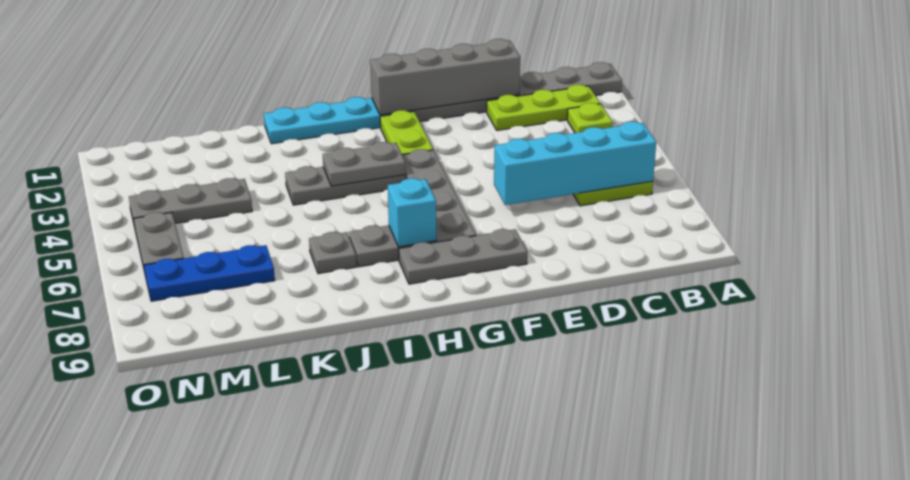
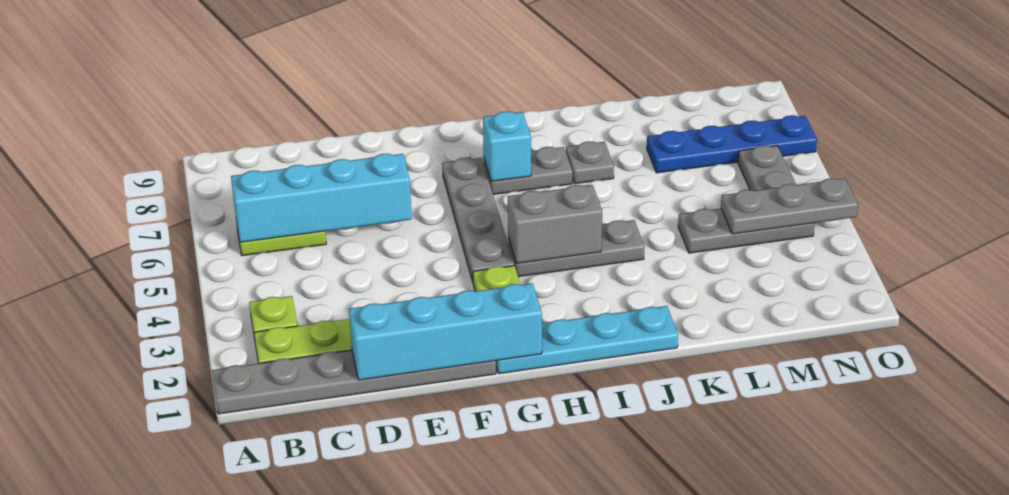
grey brick D1:G1 level 2 -> cyan brick D1:G1 level 2
grey plate F8:H8 level 1 -> grey plate M4:O4 level 2
grey plate H4:I4 level 2 -> grey brick H4:I4 level 2
blue plate L7:N7 level 1 -> blue plate L7:O7 level 1

